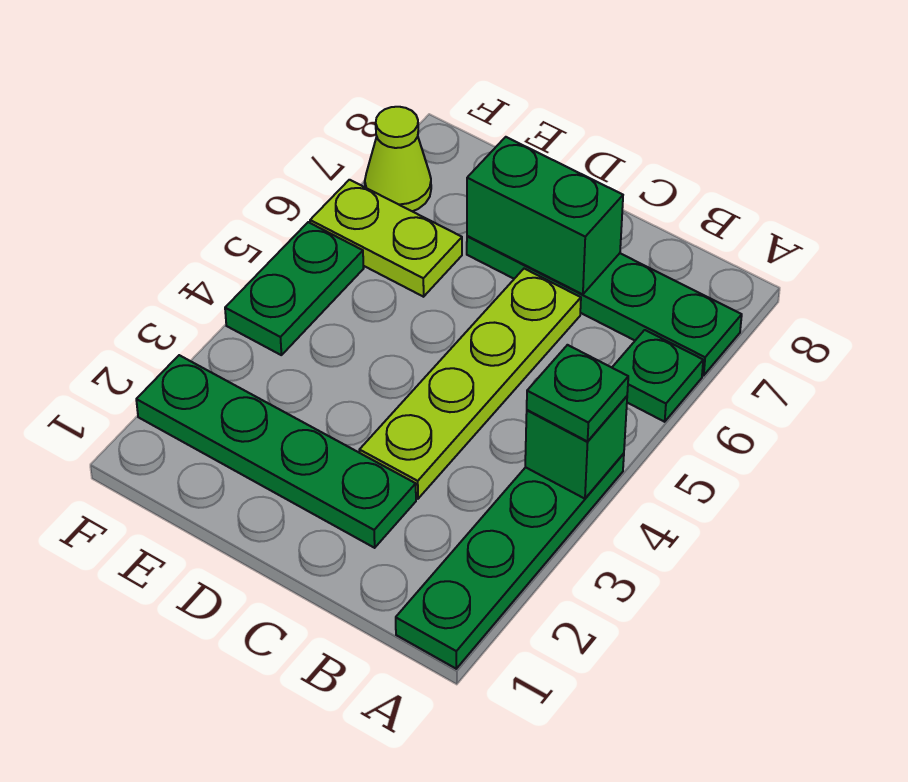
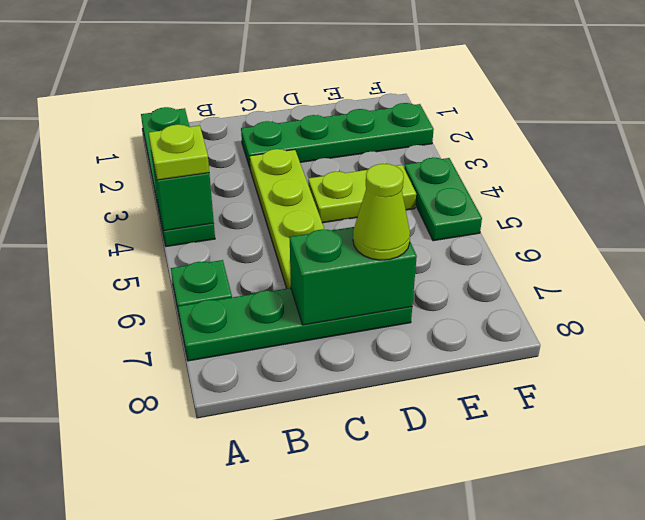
green plate A4 level 3 -> lime plate A4 level 3
lime plate E6:F6 level 1 -> lime plate D4:E4 level 1
lime cone F7 level 1 -> lime cone D7 level 3

